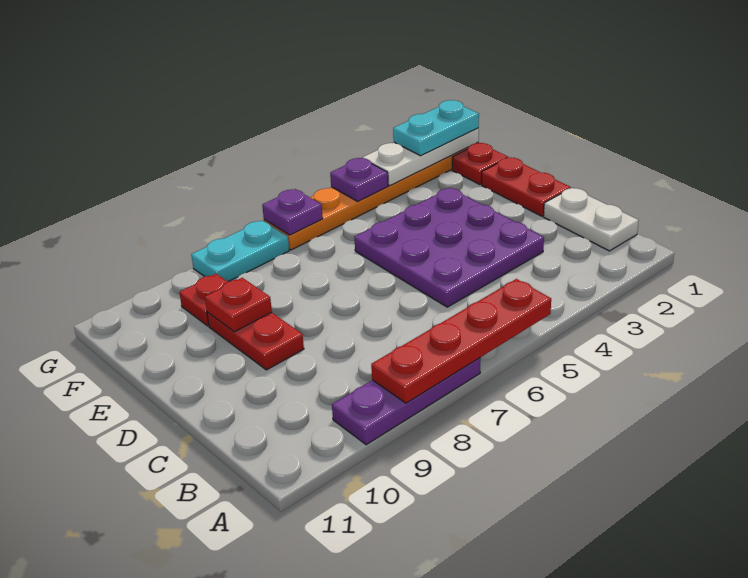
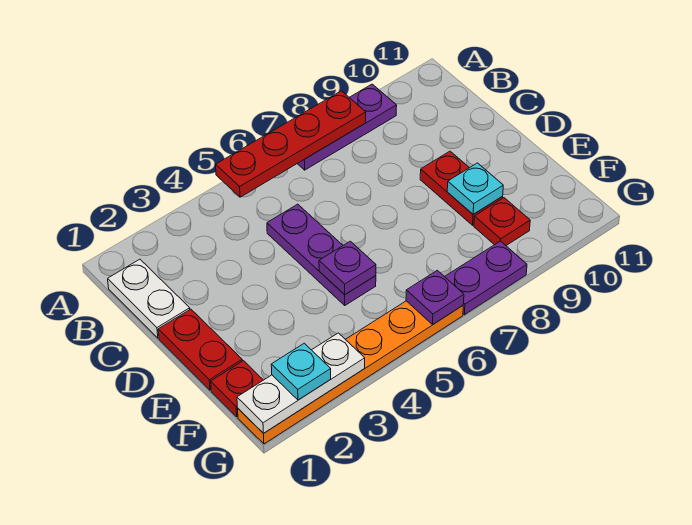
purple plate C3:E5 level 1 -> purple plate C5:E5 level 1
red plate E9 level 2 -> cyan plate E9 level 2
cyan plate G1:G2 level 3 -> cyan plate G2 level 3
purple plate G4 level 2 -> purple plate E5 level 2
cyan plate G7:G8 level 1 -> purple plate G7:G8 level 1

